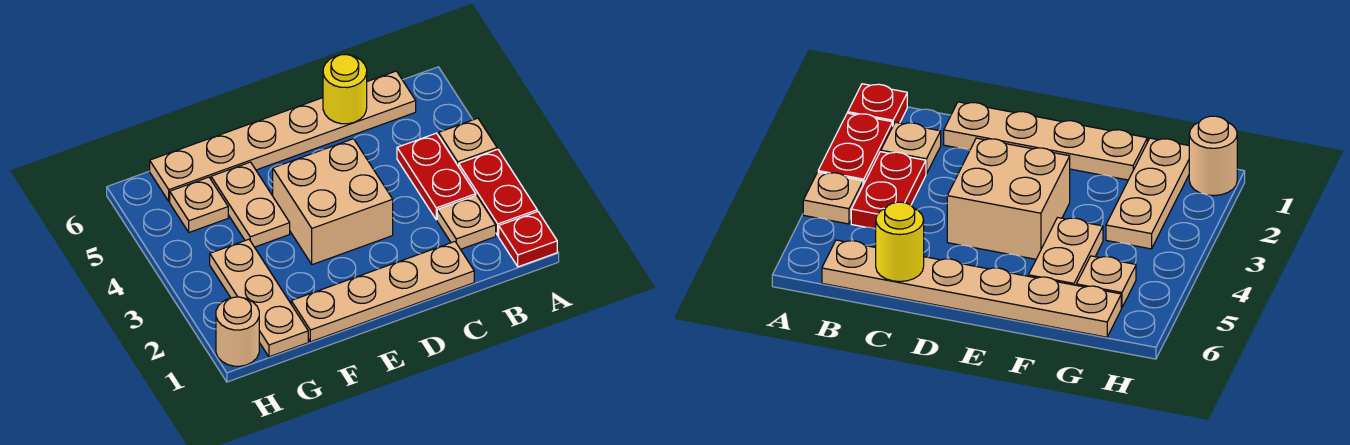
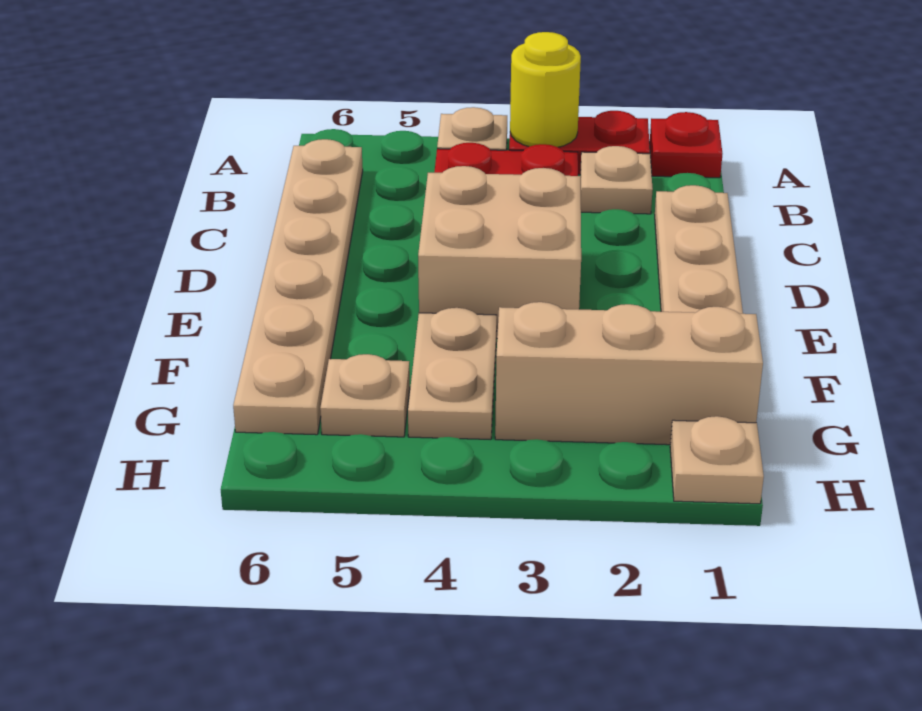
yellow round brick C6 level 2 -> yellow round brick A3 level 2
tan plate F4:F5 level 1 -> tan plate F4:G4 level 1
tan plate G1:G3 level 1 -> tan brick G1:G3 level 1
tan round brick H1 level 1 -> tan plate H1 level 1

